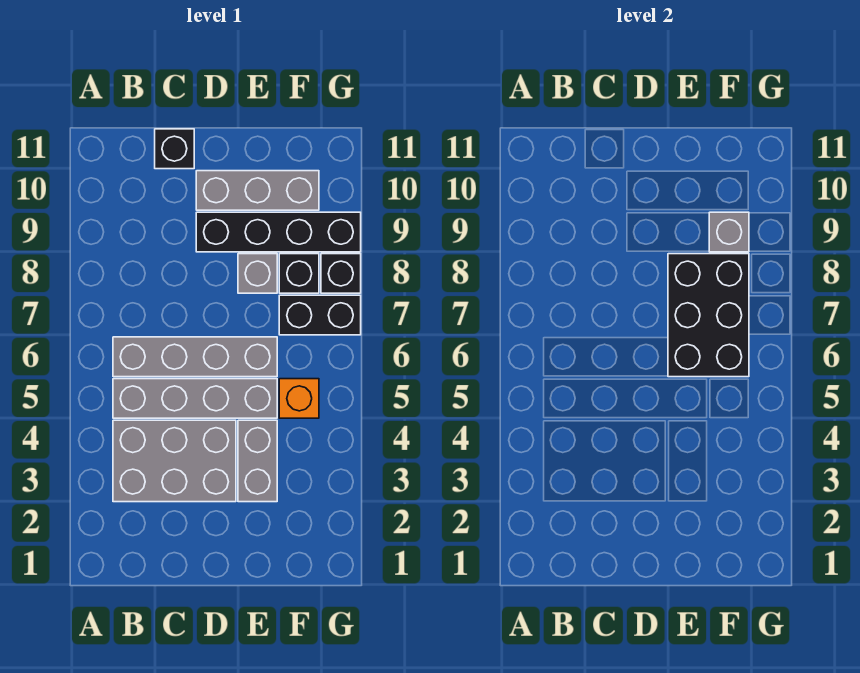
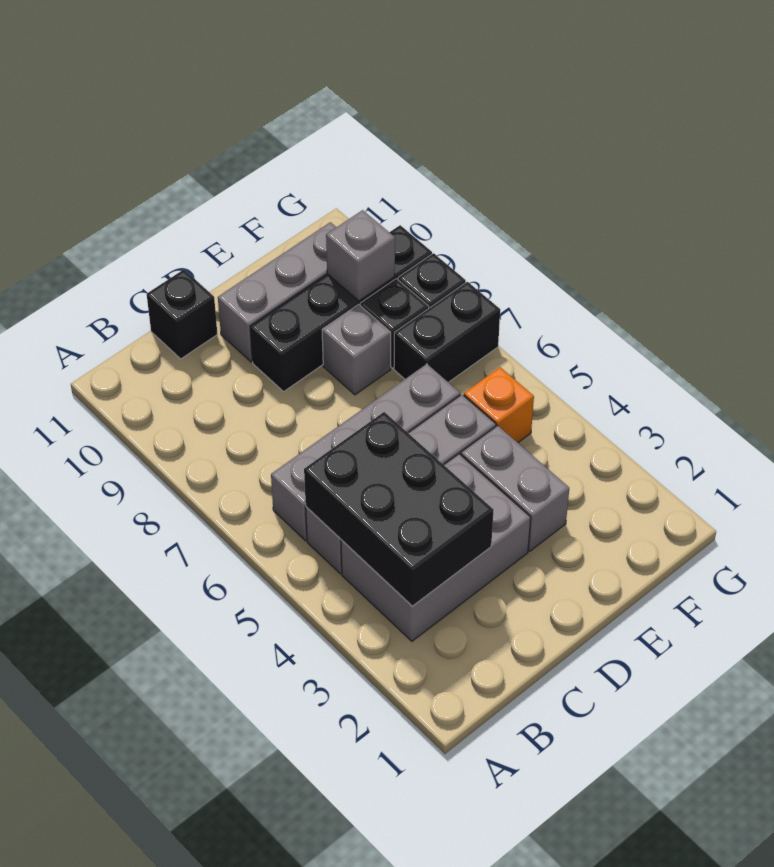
black brick E6:F8 level 2 -> black brick B3:C5 level 2

